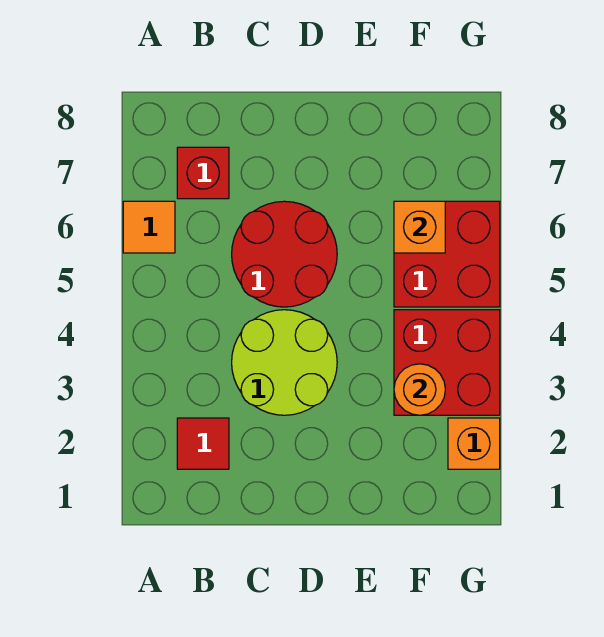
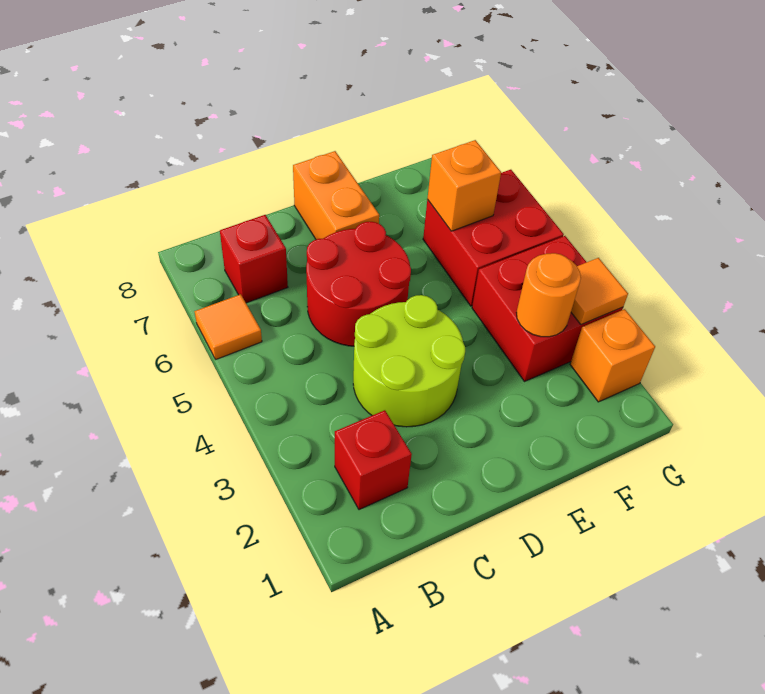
red tile B2 level 1 -> red brick B2 level 1
none -> orange brick D7:D8 level 1
none -> orange tile G3 level 2

